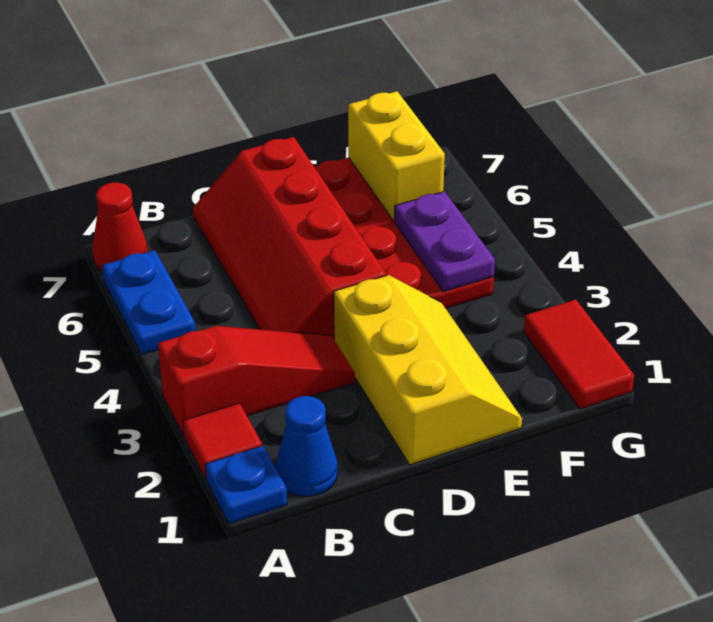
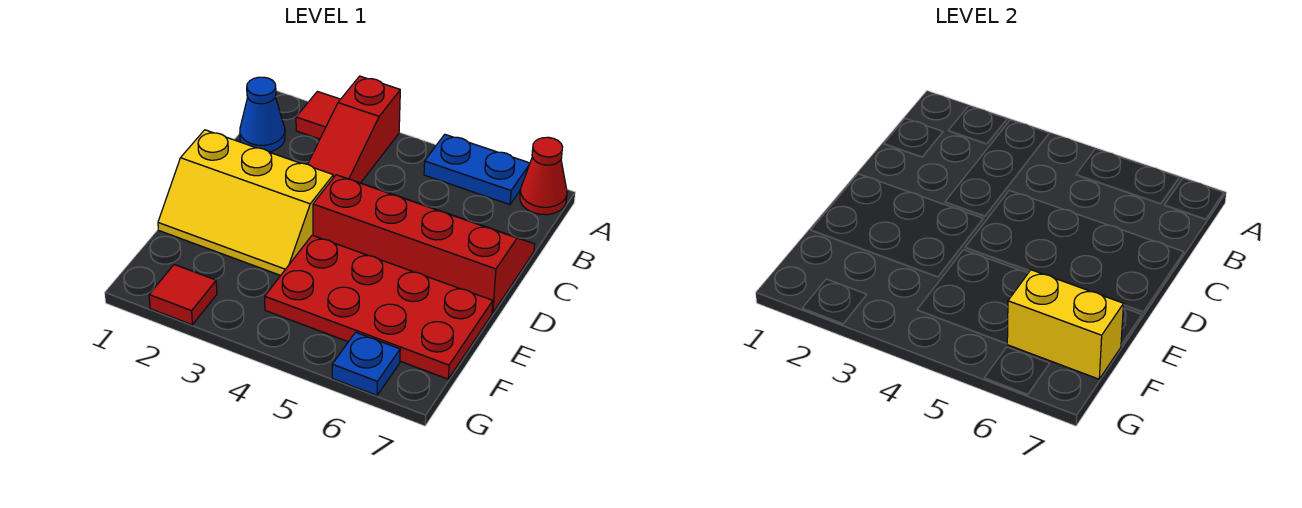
blue plate A1 level 1 -> blue plate G6 level 1
purple plate F4:F5 level 2 -> none
red tile G1:G2 level 1 -> red tile G2 level 1

